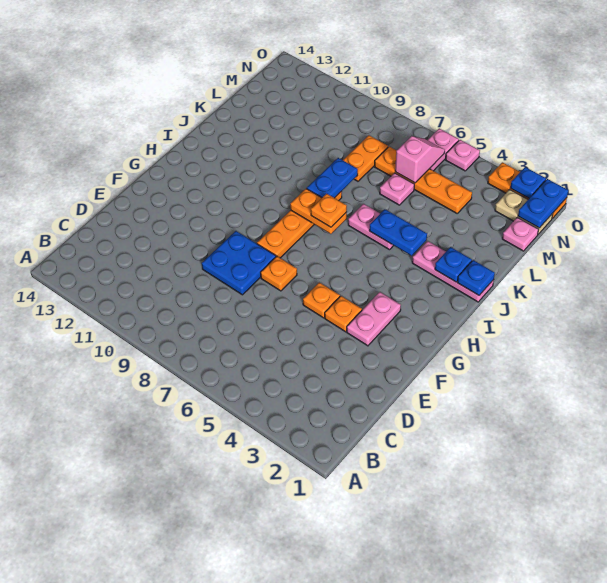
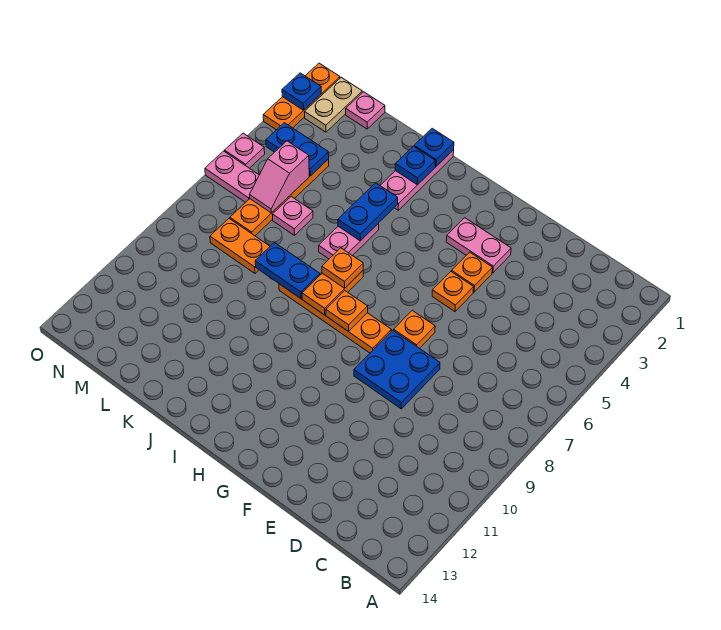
none -> orange plate H8 level 2
pink slope M6:N6 level 2 top M -> pink slope M5:M6 level 2 top 5
blue plate N1:O1 level 2 -> blue plate M4:N4 level 2

